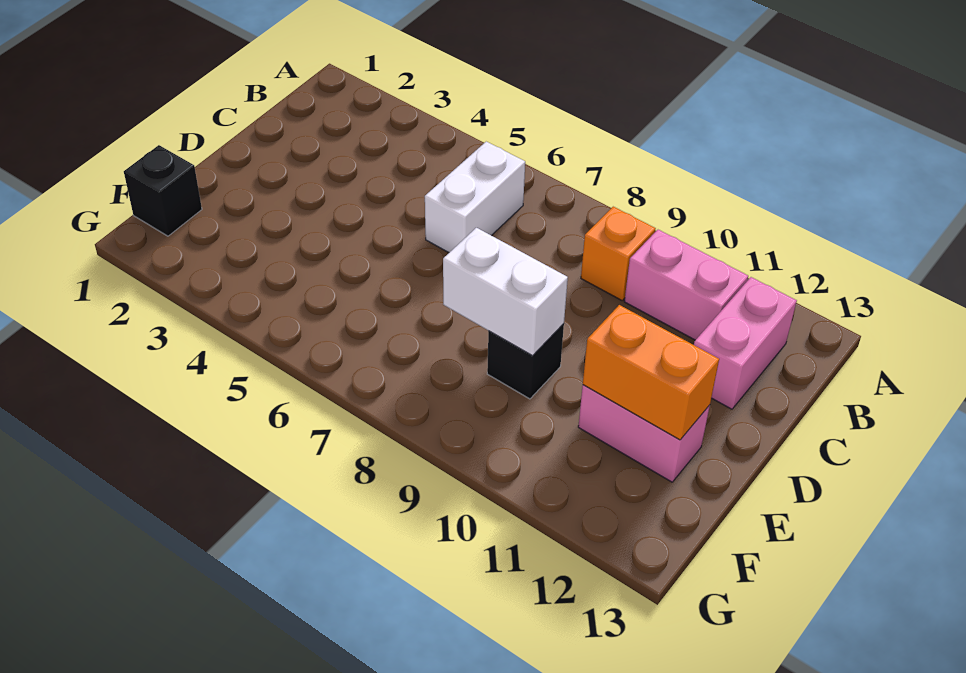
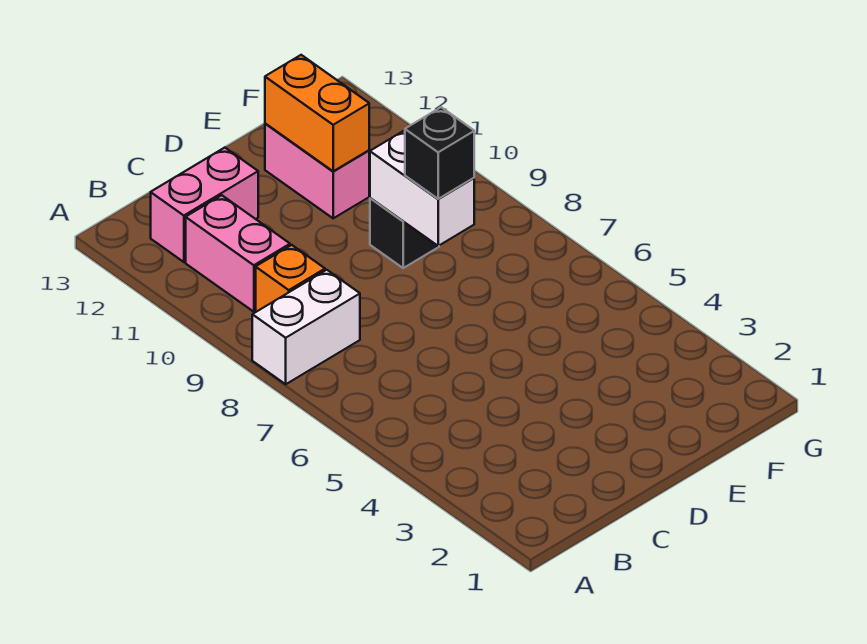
white brick B6:C6 level 1 -> white brick A8:B8 level 1
black brick F1 level 1 -> black brick E8 level 3

